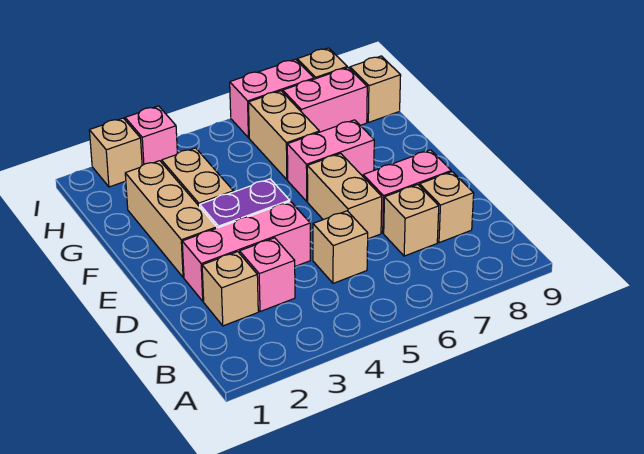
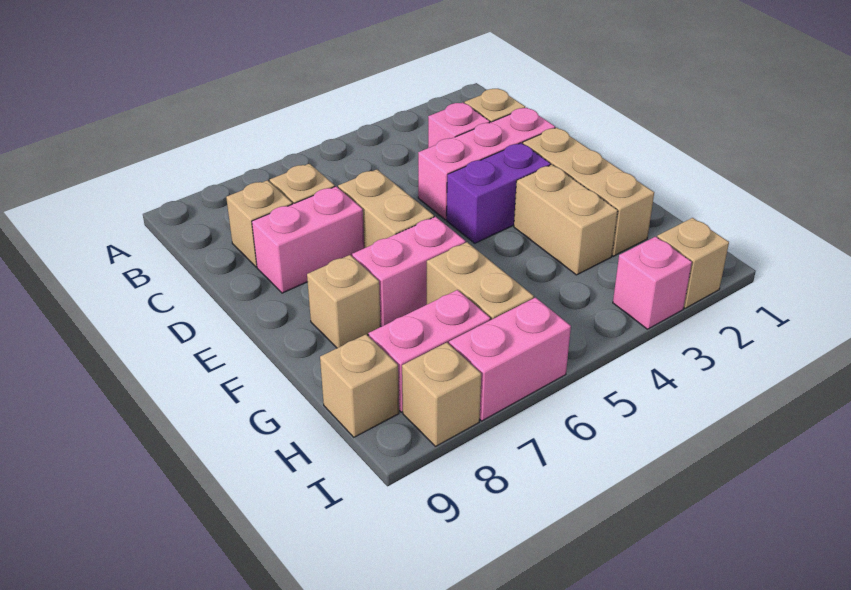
tan brick C5 level 1 -> tan brick F8 level 1

